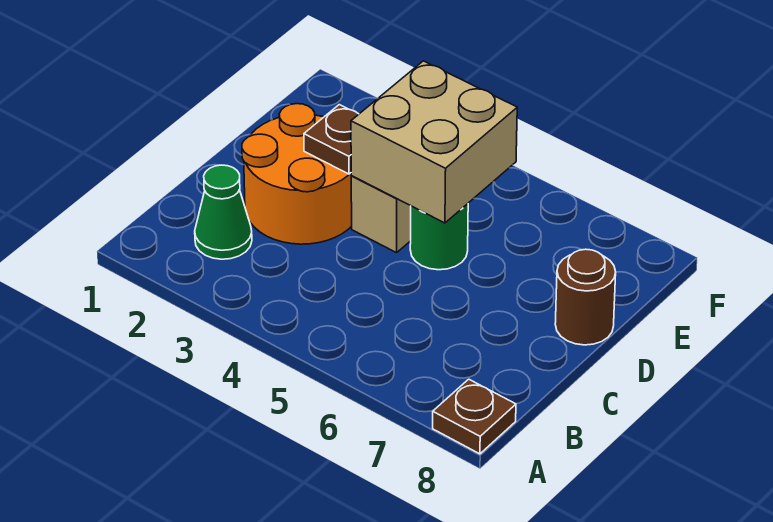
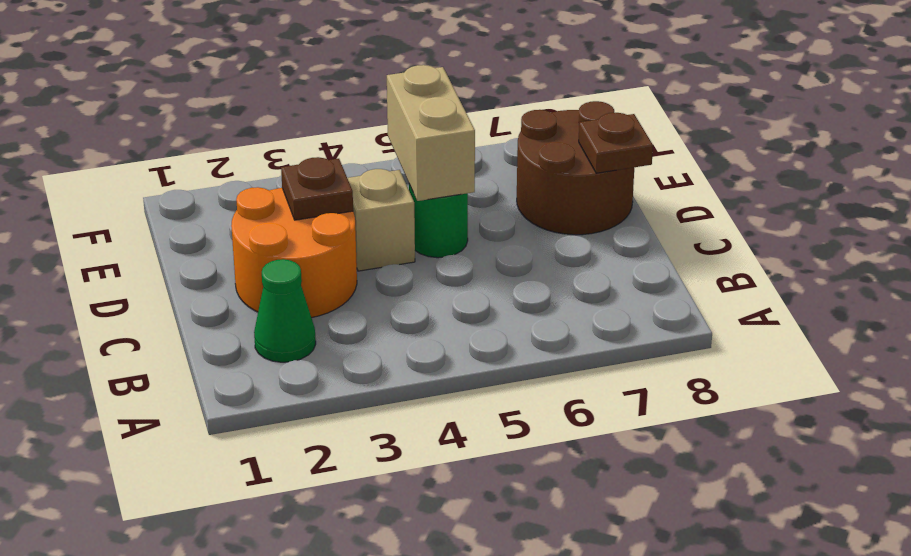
brown plate A8 level 1 -> brown plate D8 level 2
tan brick D4:E5 level 2 -> tan brick D5:E5 level 2
brown round brick D8 level 1 -> brown round brick D7:E8 level 1

